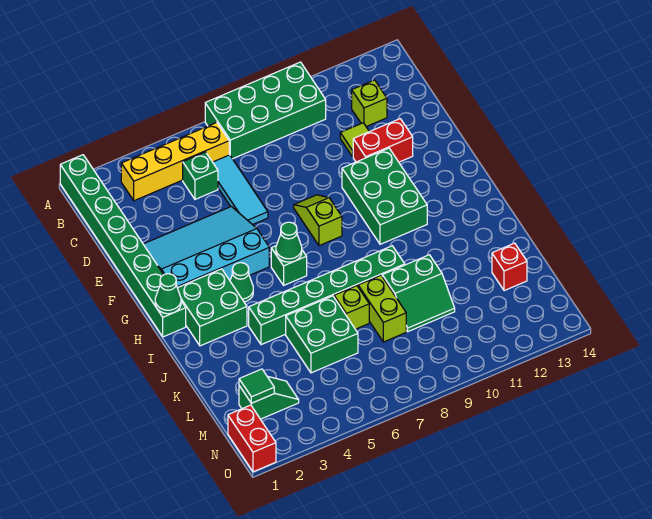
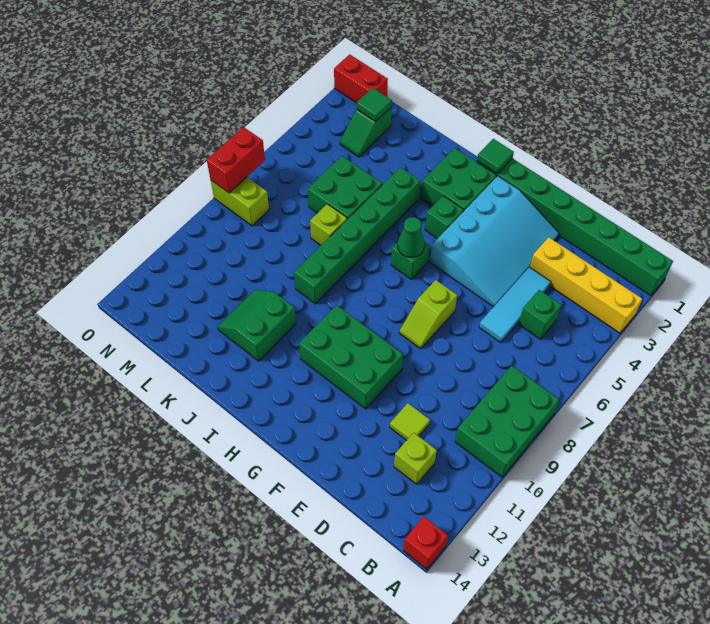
green brick A7:B10 level 1 -> green brick A8:B10 level 1
yellow brick B3:B6 level 1 -> yellow brick A3:D3 level 1
cyan tile C6:E6 level 1 -> cyan tile D4:D6 level 1
red brick E11:E12 level 1 -> red brick O7:O8 level 2
lime slope F8:G8 level 1 top G -> lime slope F7:F8 level 1 top 7
green cone H1 level 2 -> green tile H1 level 2
green cone H4 level 1 -> green brick H4 level 1
lime brick K8:L8 level 1 -> lime brick N8:O8 level 1
green slope K9:L10 level 1 top K -> green slope J11:K12 level 1 top J
red brick L13 level 1 -> red brick A14 level 1

